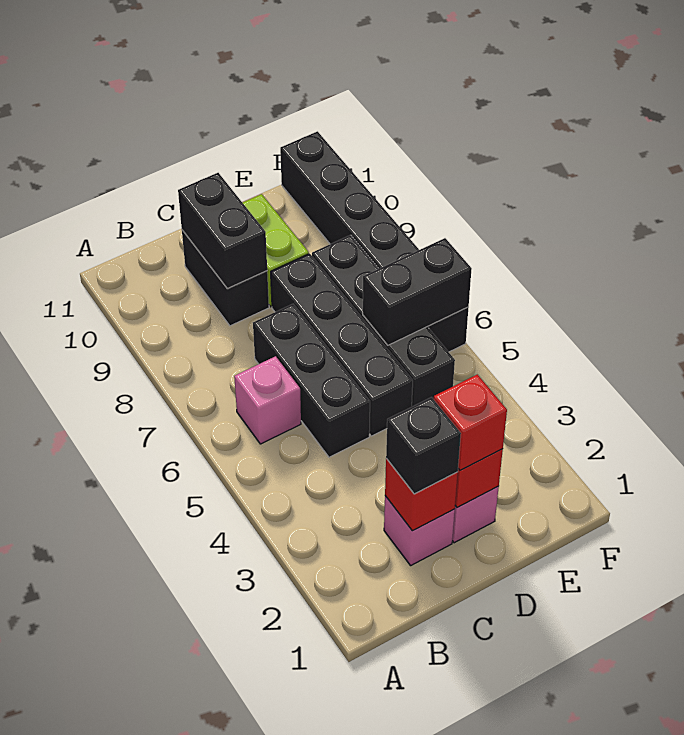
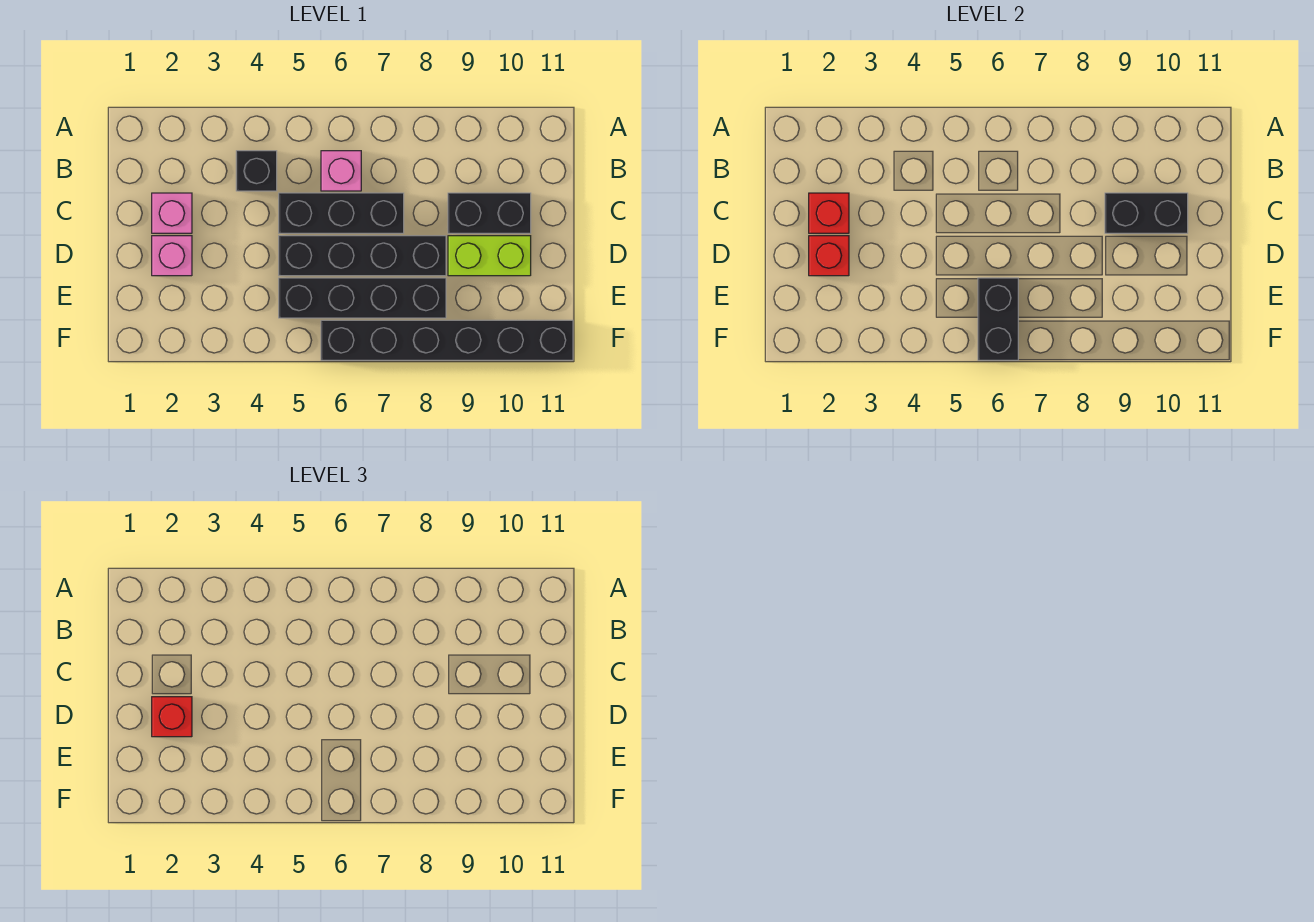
black brick C2 level 3 -> black brick B4 level 1

